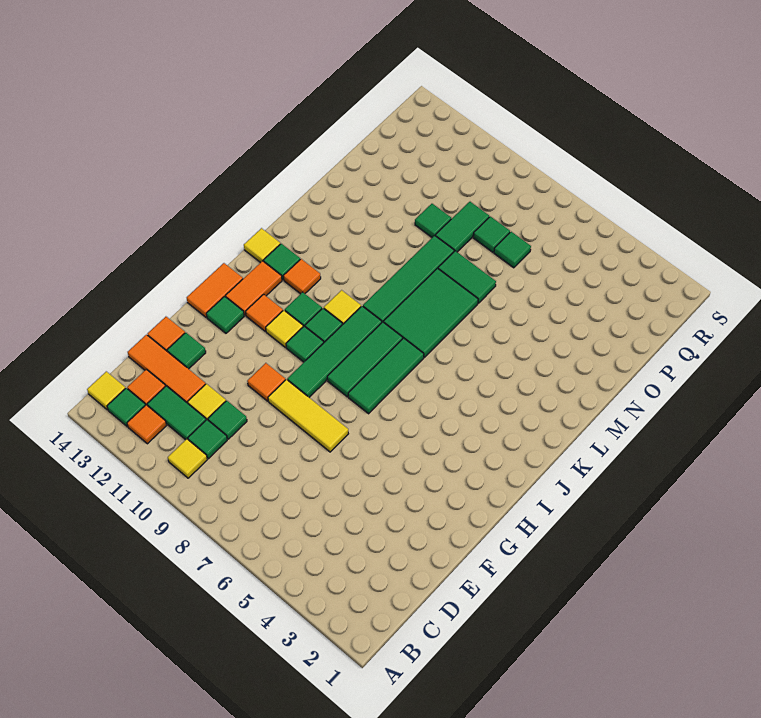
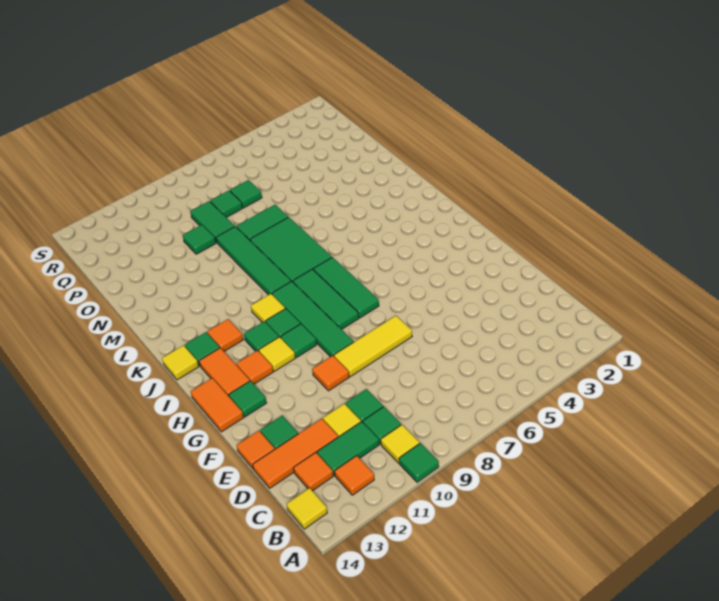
green tile B13 level 1 -> green tile A10 level 1

